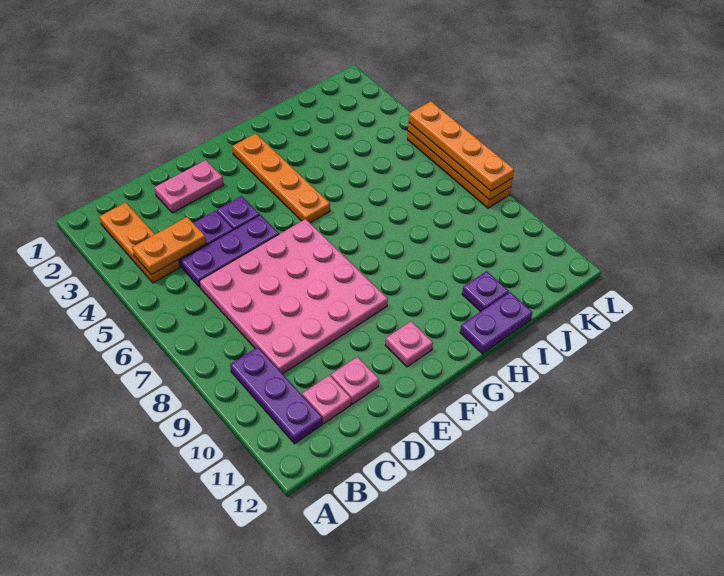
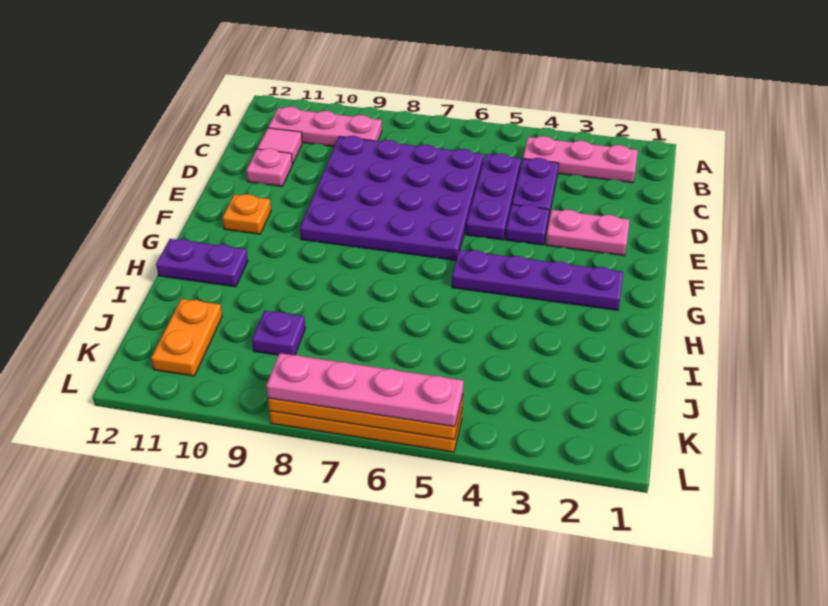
orange plate B2:B4 level 1 -> pink plate B2:B4 level 1
orange plate B4:C4 level 2 -> orange plate J11:K11 level 1
purple plate B9:B11 level 1 -> pink plate B9:B11 level 1
pink plate C6:F9 level 1 -> purple plate C6:F9 level 1
pink plate C11 level 1 -> pink tile C11 level 1
pink plate D2:E2 level 1 -> pink plate E2:E3 level 1
pink plate F11 level 1 -> orange plate F11 level 1
orange plate G2:G5 level 1 -> purple plate G2:G5 level 1
purple plate H12:I12 level 1 -> purple plate H11:H12 level 1
purple plate I11 level 1 -> purple plate J9 level 1
orange plate L5:L8 level 3 -> pink plate L5:L8 level 3

